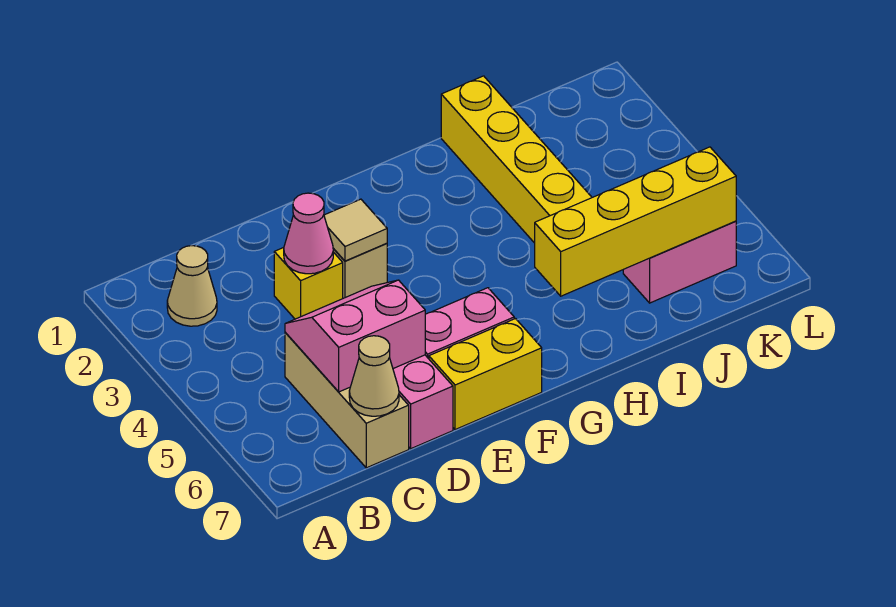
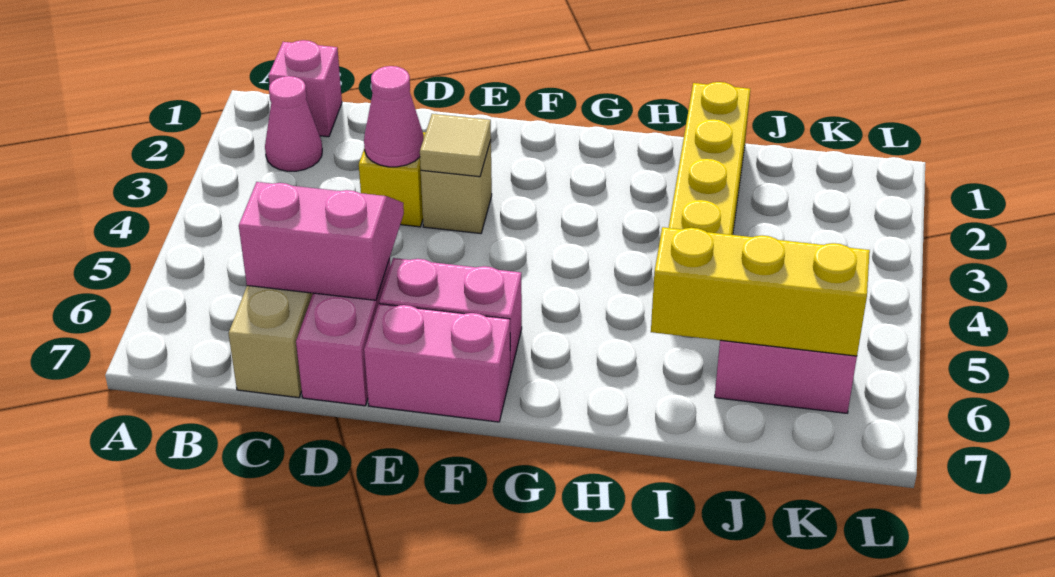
none -> pink brick B1 level 1
tan cone B2 level 1 -> pink cone B2 level 1
tan cone C7 level 2 -> none
yellow brick E7:F7 level 1 -> pink brick E7:F7 level 1
yellow brick H6:K6 level 2 -> yellow brick I6:K6 level 2

